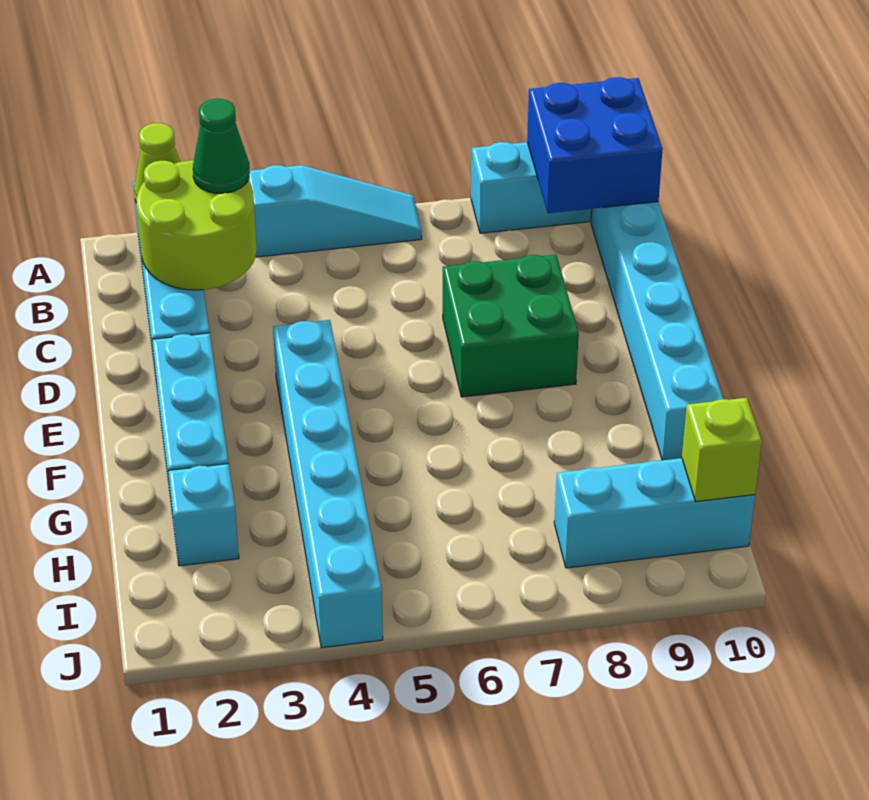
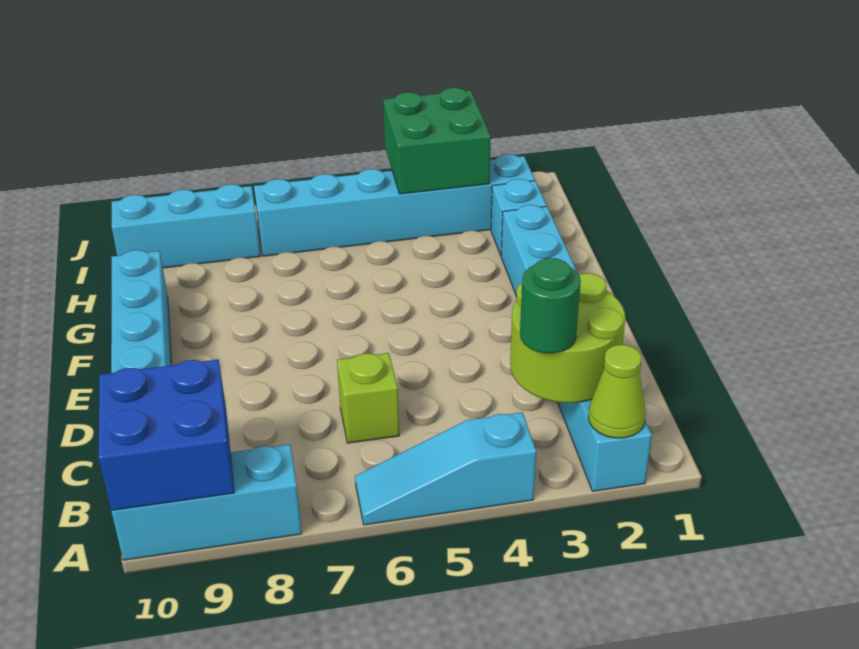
green cone B3 level 3 -> green round brick B3 level 3
green brick D7:E8 level 1 -> green brick I3:J4 level 2
cyan brick E4:J4 level 1 -> cyan brick I2:I7 level 1
lime brick I10 level 2 -> lime brick C6 level 1

